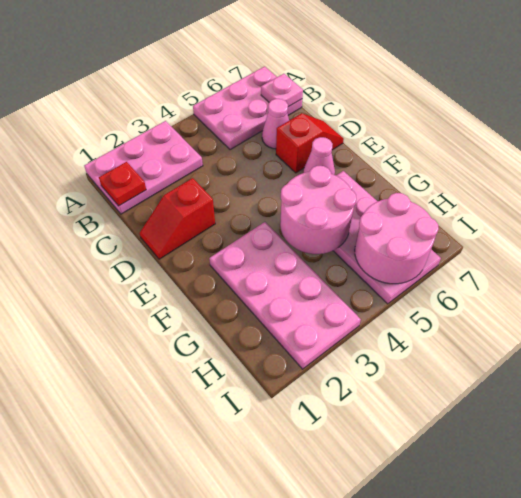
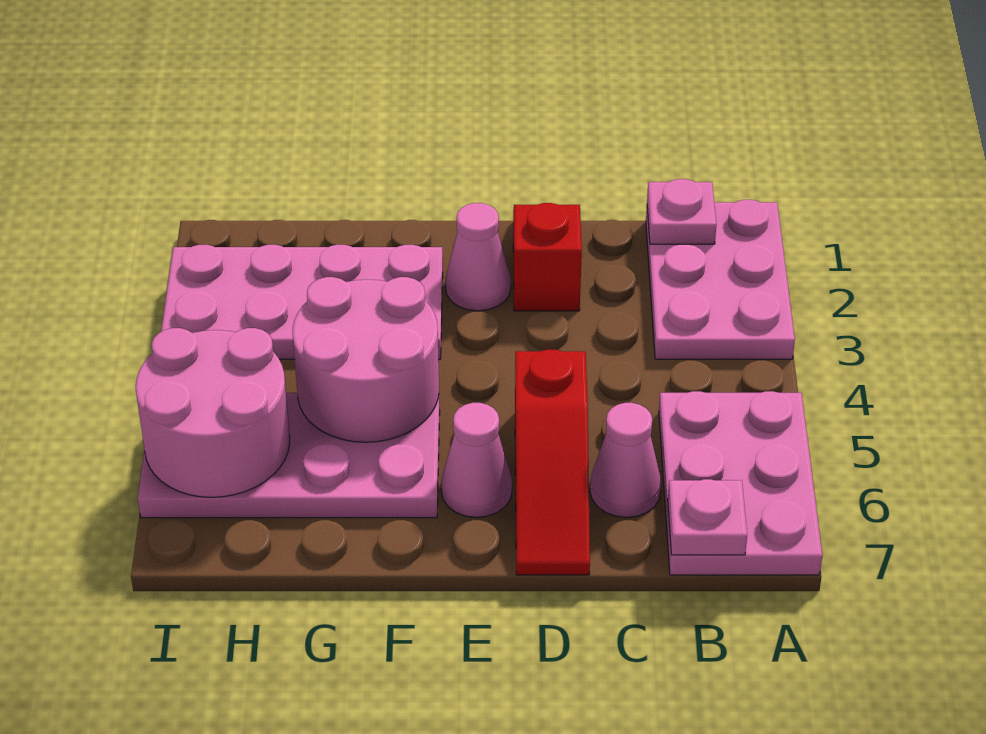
red plate B1 level 2 -> pink plate B1 level 2
red slope D6:D7 level 1 top 6 -> red slope D5:D7 level 1 top 5
none -> pink cone E2 level 1

